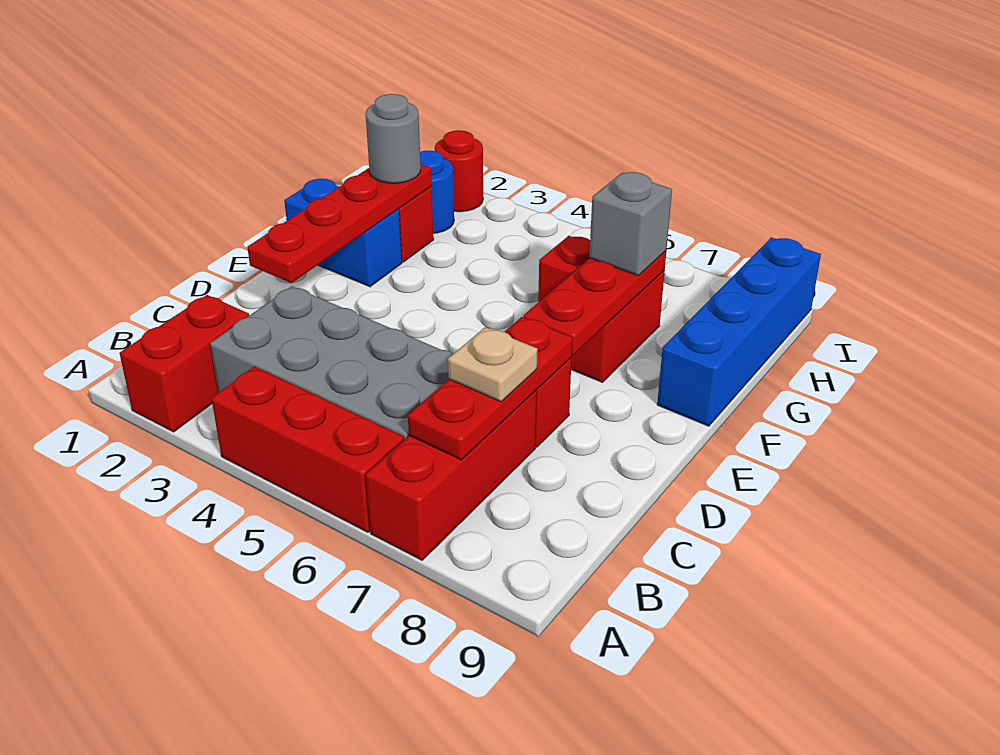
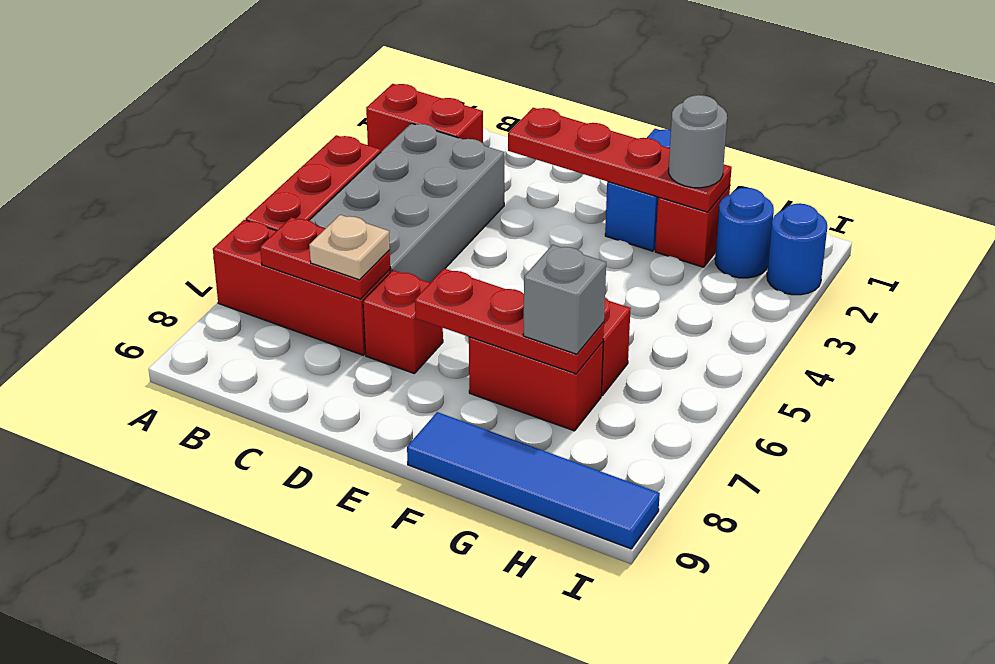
red plate B7:D7 level 2 -> red plate B7:C7 level 2
blue brick F9:I9 level 1 -> blue tile F9:I9 level 1
red round brick I2 level 1 -> blue round brick I2 level 1

